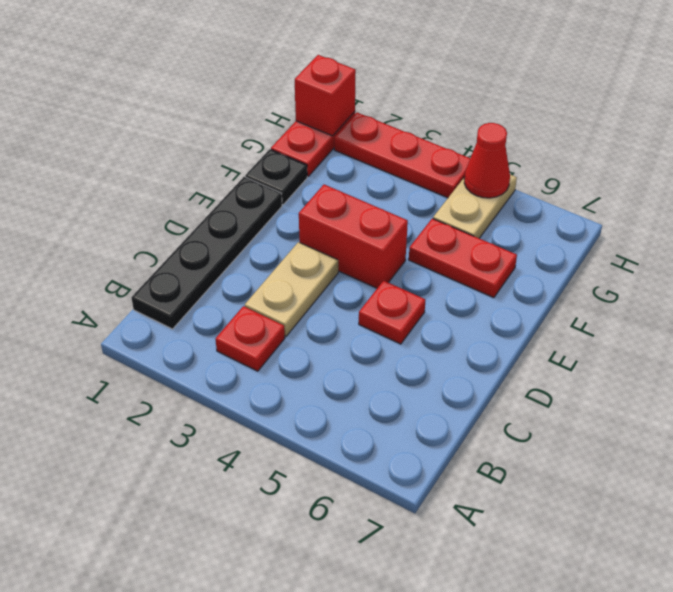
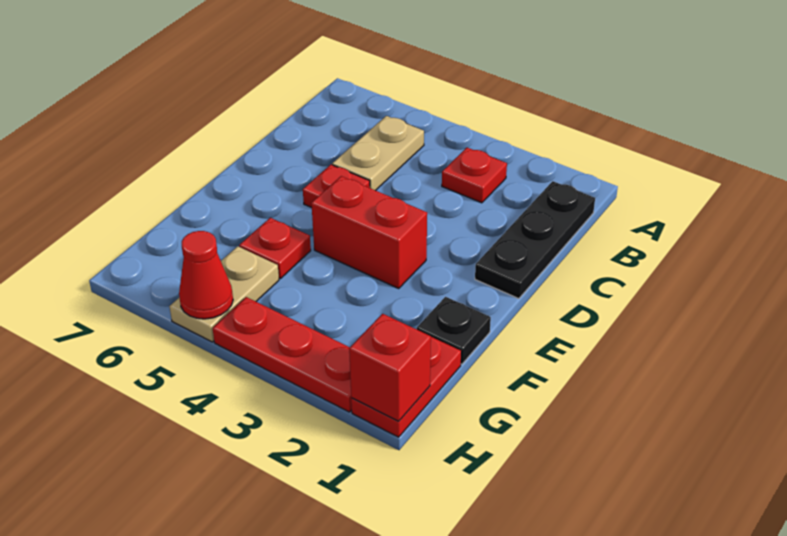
black plate B1:E1 level 1 -> black plate B1:D1 level 1
tan plate C3:D3 level 1 -> tan plate B5:C5 level 1
red plate F5:F6 level 1 -> red plate F5 level 1

